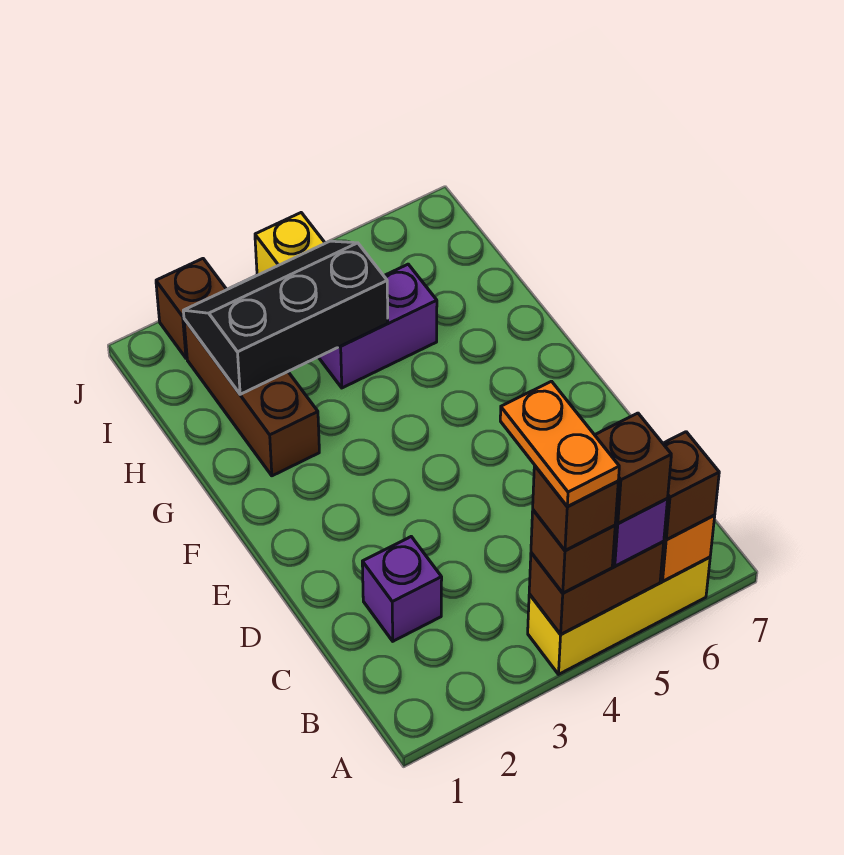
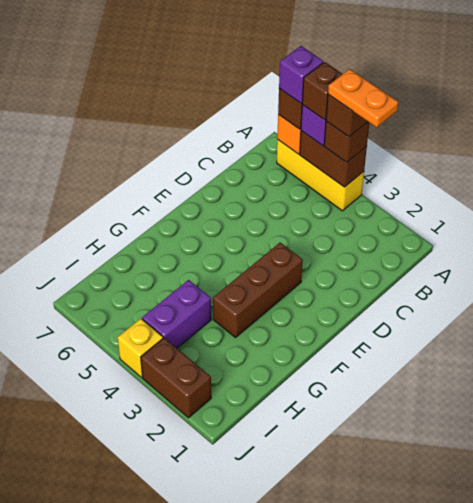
orange plate A4:B4 level 5 -> orange plate A3:A4 level 5
purple brick C2 level 1 -> purple brick A6 level 4
brown brick G2:I2 level 1 -> brown brick E3:G3 level 1
black slope H2:I4 level 2 top H -> none
purple brick H4:H5 level 1 -> purple brick H4:I4 level 1
brown brick J2 level 1 -> brown brick J2:J3 level 1

